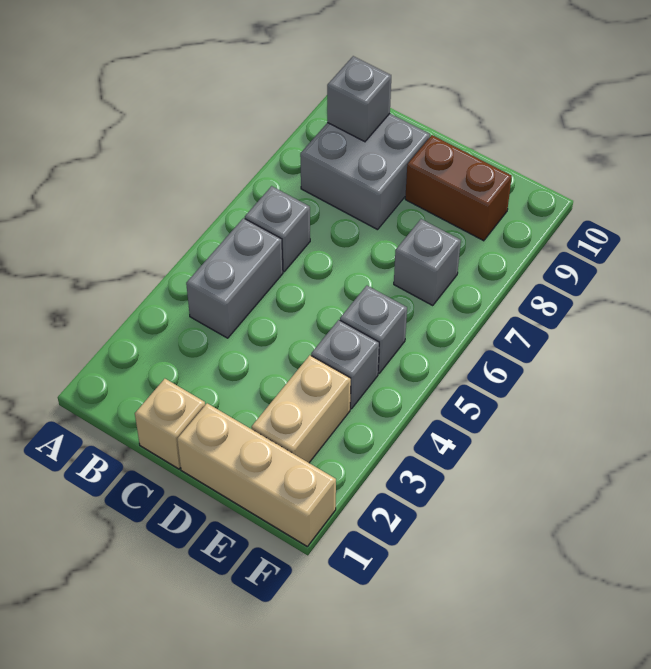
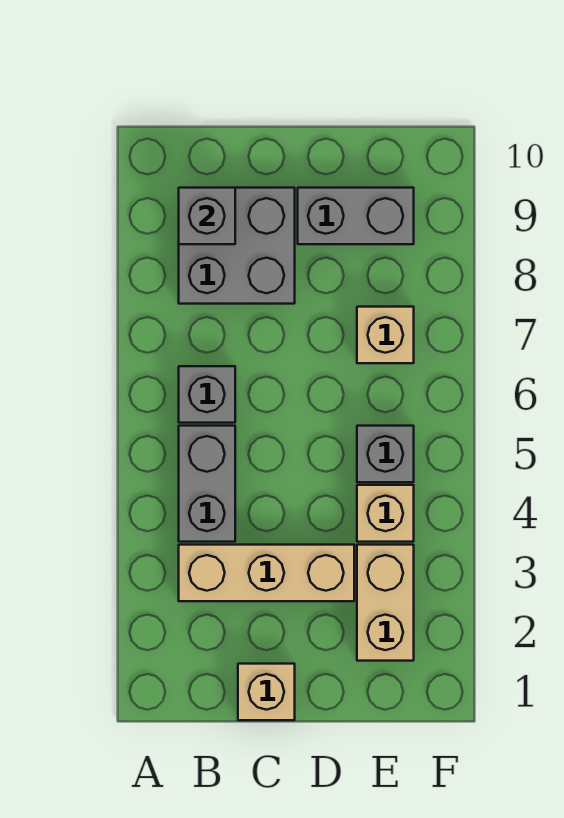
tan brick D1:F1 level 1 -> tan brick B3:D3 level 1
brown brick D9:E9 level 1 -> grey brick D9:E9 level 1
grey brick E4 level 1 -> tan brick E4 level 1
grey brick E7 level 1 -> tan brick E7 level 1

